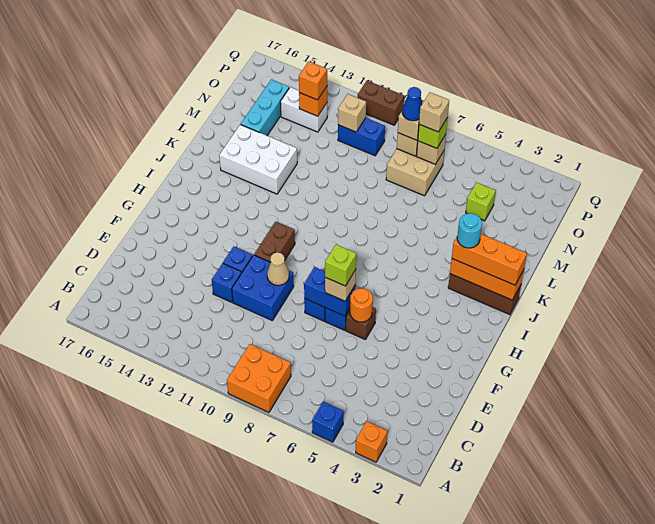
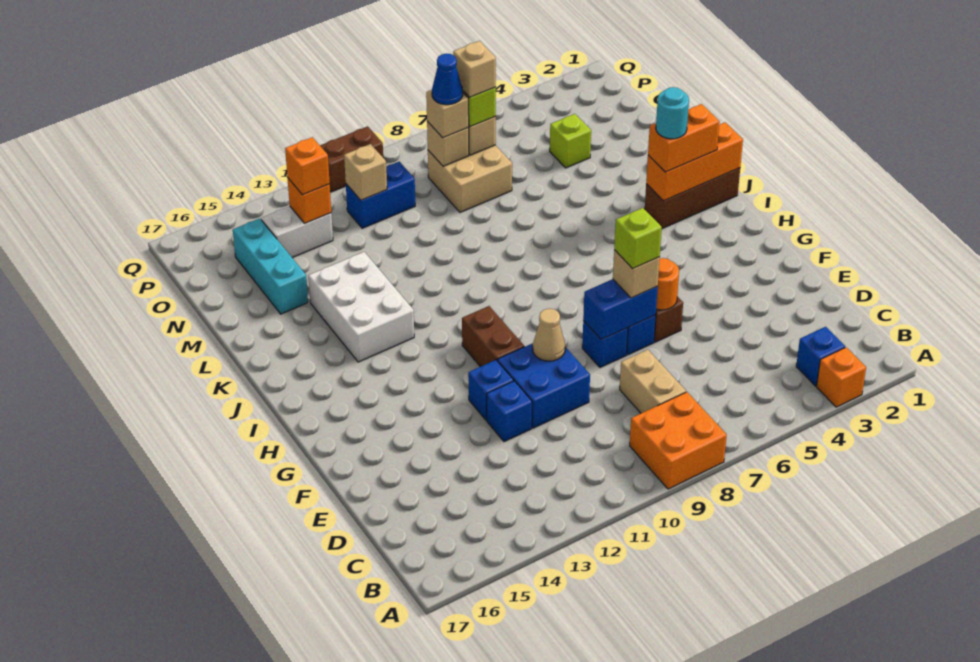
blue brick A5 level 1 -> blue brick B3 level 1
none -> tan brick C8:D8 level 1
orange brick J1:J3 level 3 -> orange brick J2:J3 level 3
white brick K13:L15 level 1 -> white brick J13:L14 level 1

